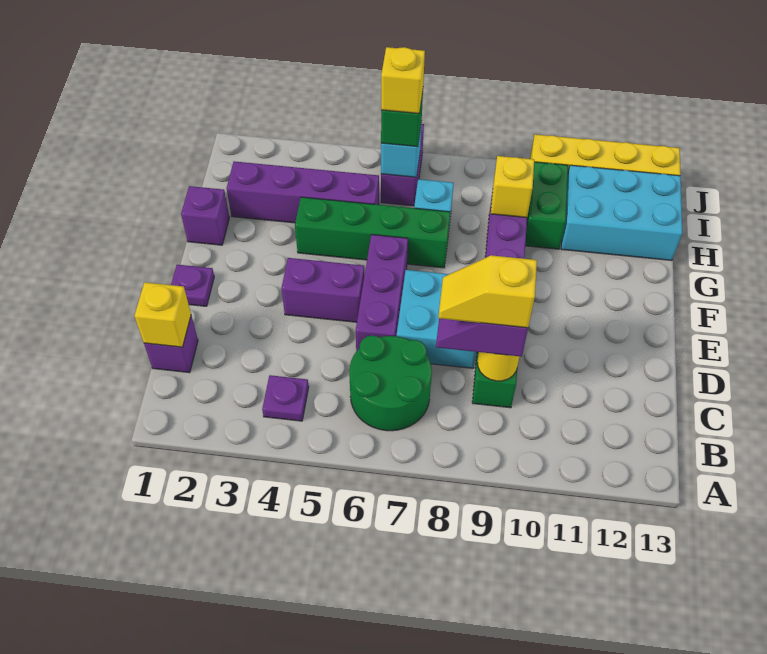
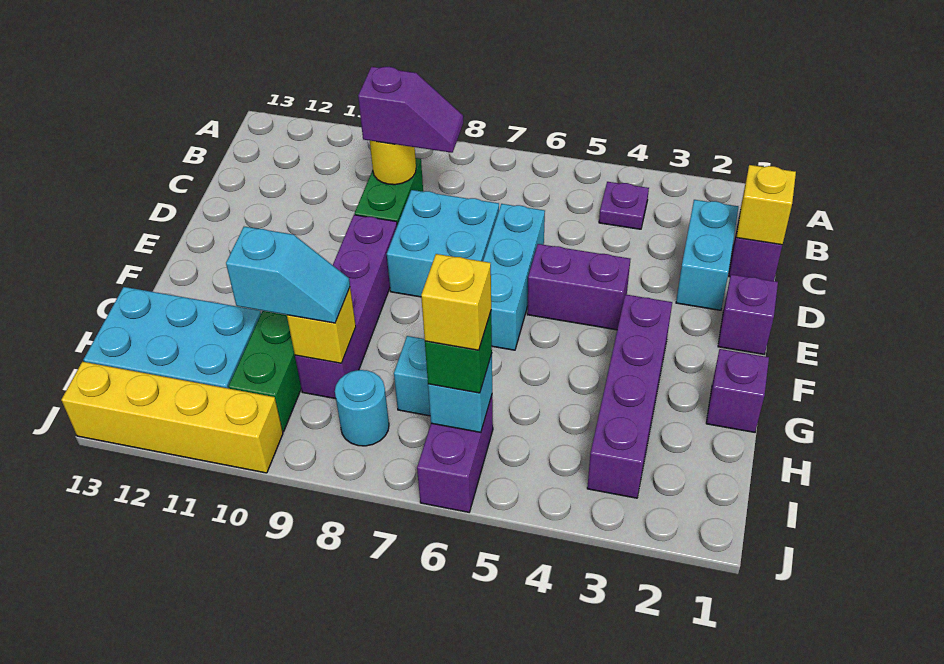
green round brick B6:C7 level 1 -> none
none -> cyan brick C2:D2 level 1
yellow slope C8:C9 level 4 top 9 -> none
purple brick D6:F6 level 1 -> cyan brick D6:F6 level 1
purple plate E1 level 1 -> purple brick E1 level 1
green brick G4:G7 level 1 -> none
purple brick H2:H5 level 1 -> purple brick F3:I3 level 1
none -> cyan slope H9:H10 level 3 top 10
none -> cyan round brick I8 level 1

